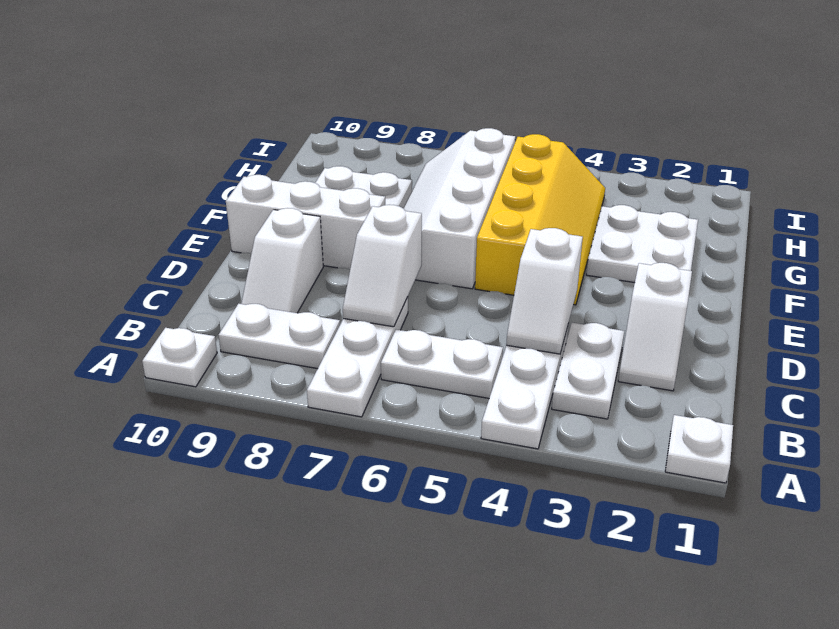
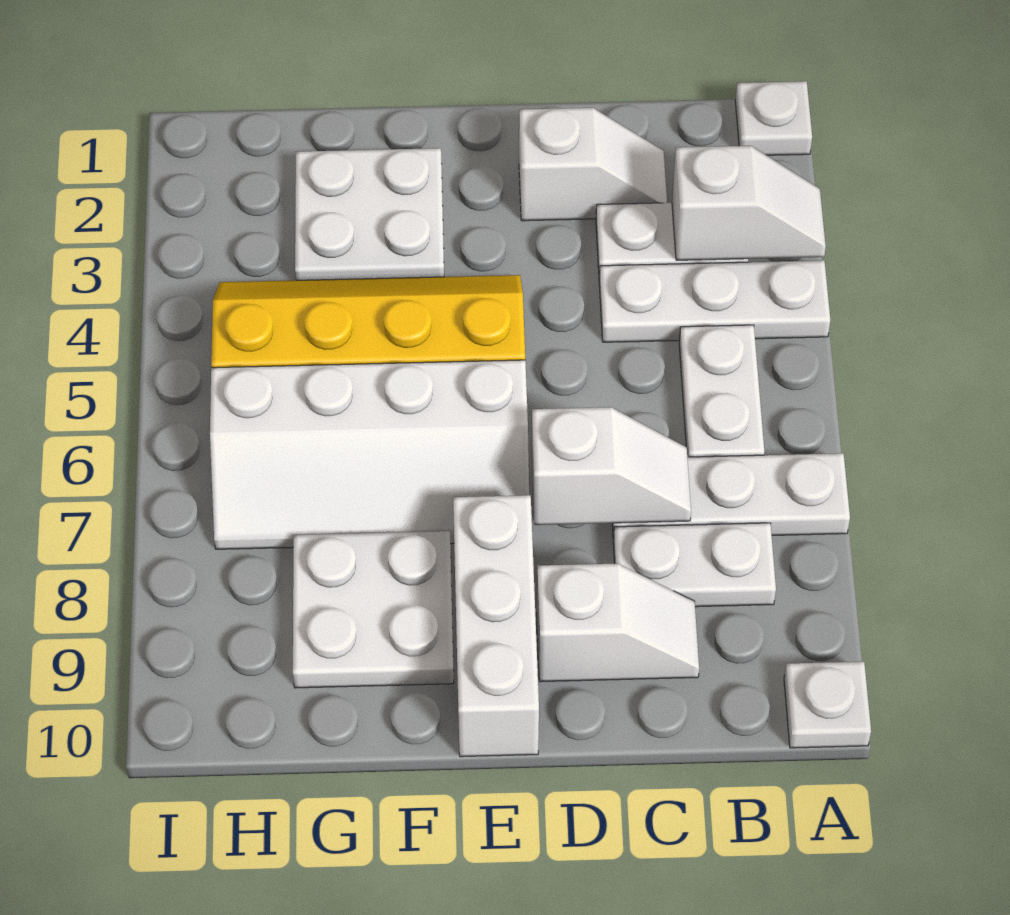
white plate B8:B9 level 1 -> white plate B8:C8 level 1
white slope C4:D4 level 2 top D -> white slope A3:B3 level 2 top B

